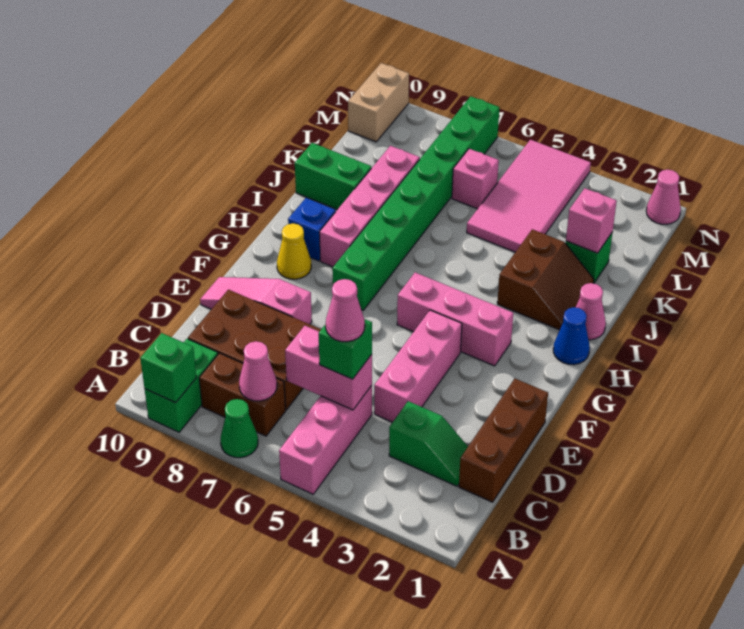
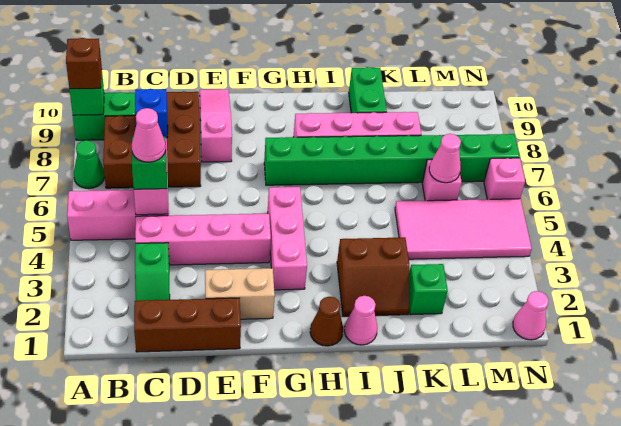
none -> brown brick A9 level 3
pink cone B7 level 2 -> pink cone L6 level 2
pink brick D4:F4 level 1 -> pink brick C4:F4 level 1
yellow cone G9 level 1 -> none
blue cone H1 level 1 -> brown cone H1 level 1
blue brick H9 level 1 -> blue brick C8 level 2
pink brick K2 level 2 -> pink brick N6 level 1
tan brick M10:N10 level 1 -> tan brick E2:F2 level 1

